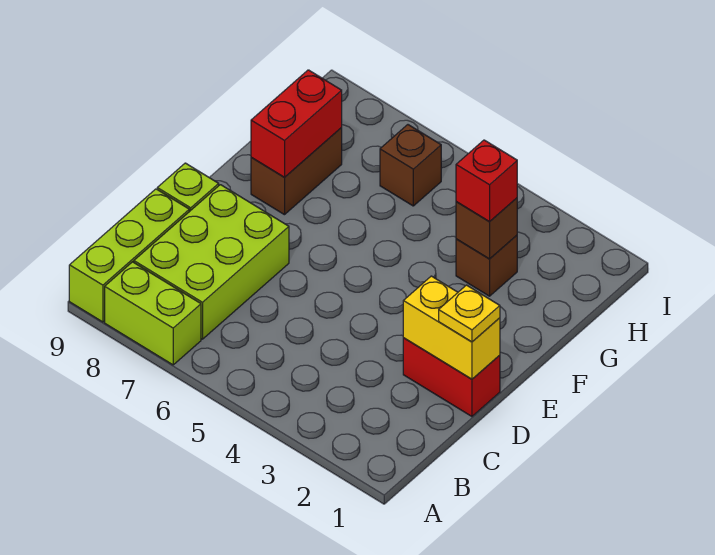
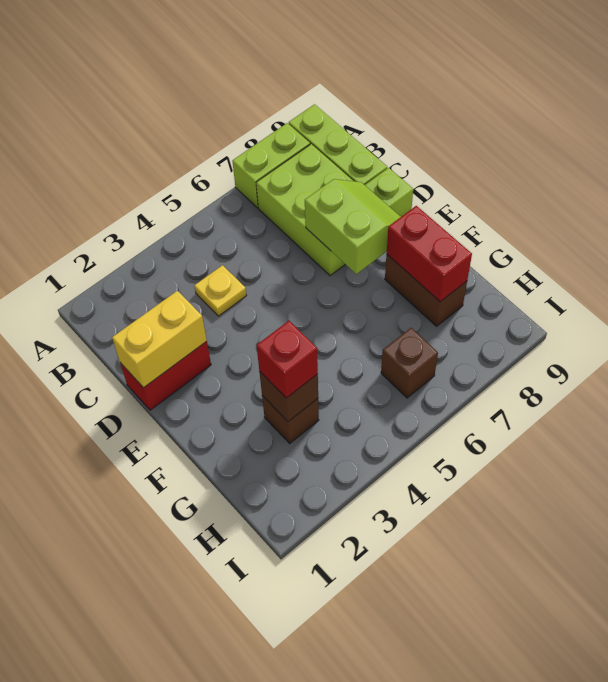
yellow plate D1 level 3 -> yellow plate C4 level 1
none -> lime slope D7:E8 level 2 top 7

